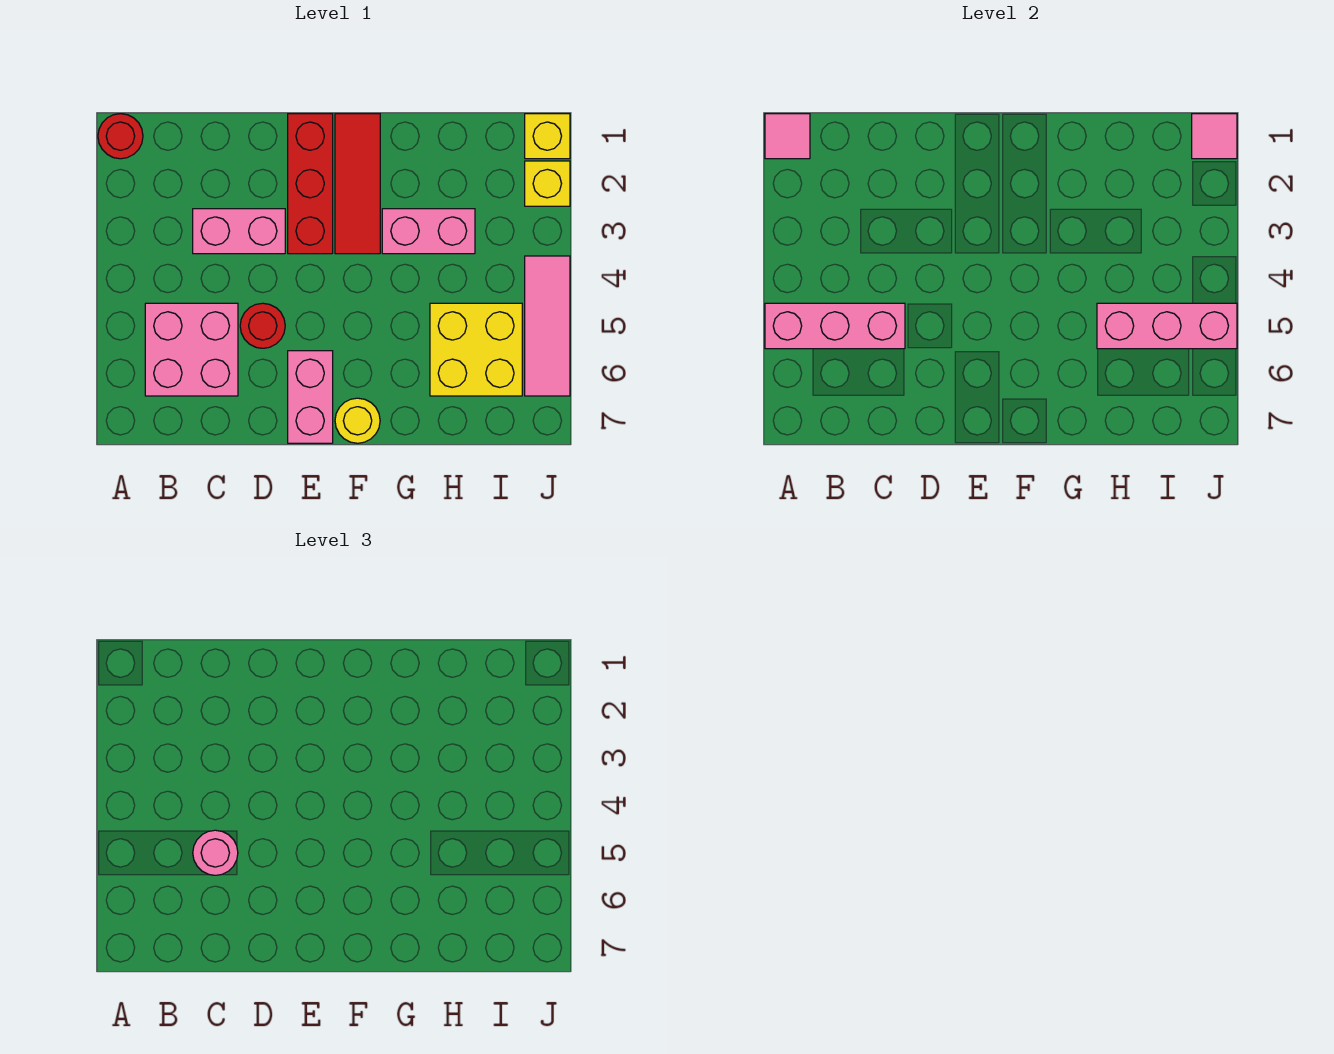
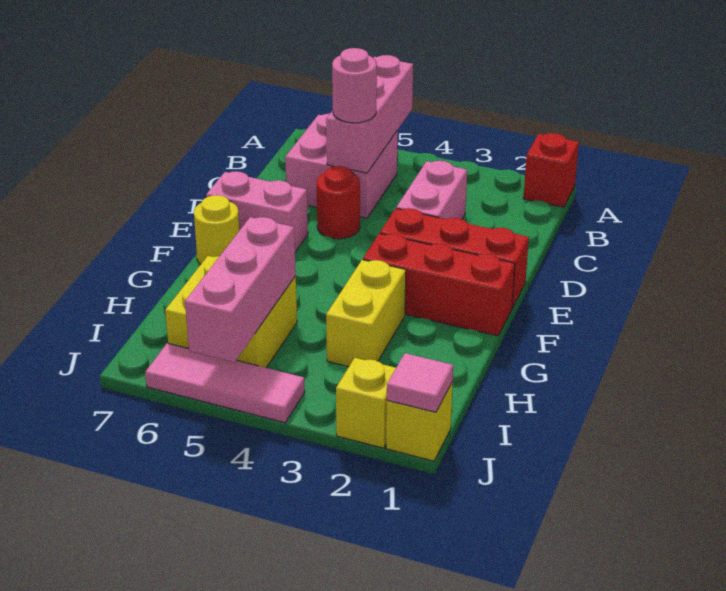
red round brick A1 level 1 -> red brick A1 level 1
pink tile A1 level 2 -> none
red tile F1:F3 level 1 -> red brick F1:F3 level 1
pink brick G3:H3 level 1 -> yellow brick G3:H3 level 1

